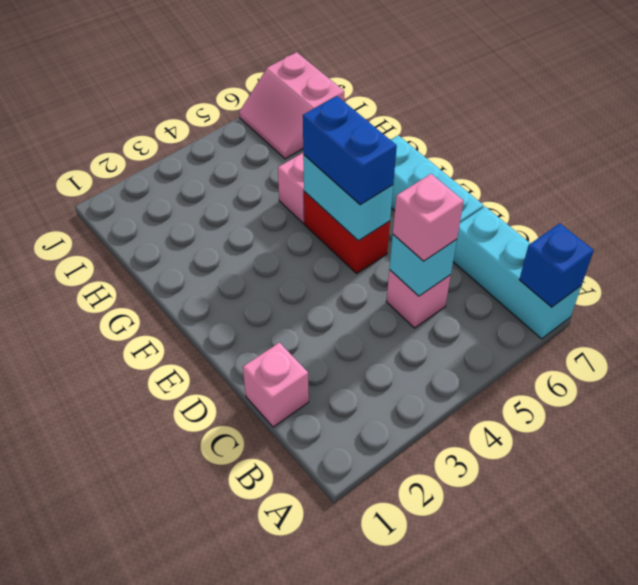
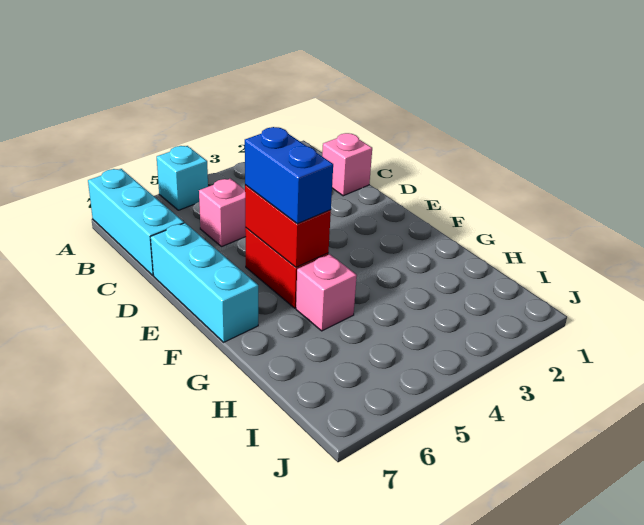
blue brick A7 level 2 -> none
cyan brick C5 level 2 -> cyan brick A5 level 1
pink brick C5 level 3 -> none
cyan brick E5:F5 level 2 -> red brick E5:F5 level 2
pink slope I6:J7 level 1 top 7 -> none

